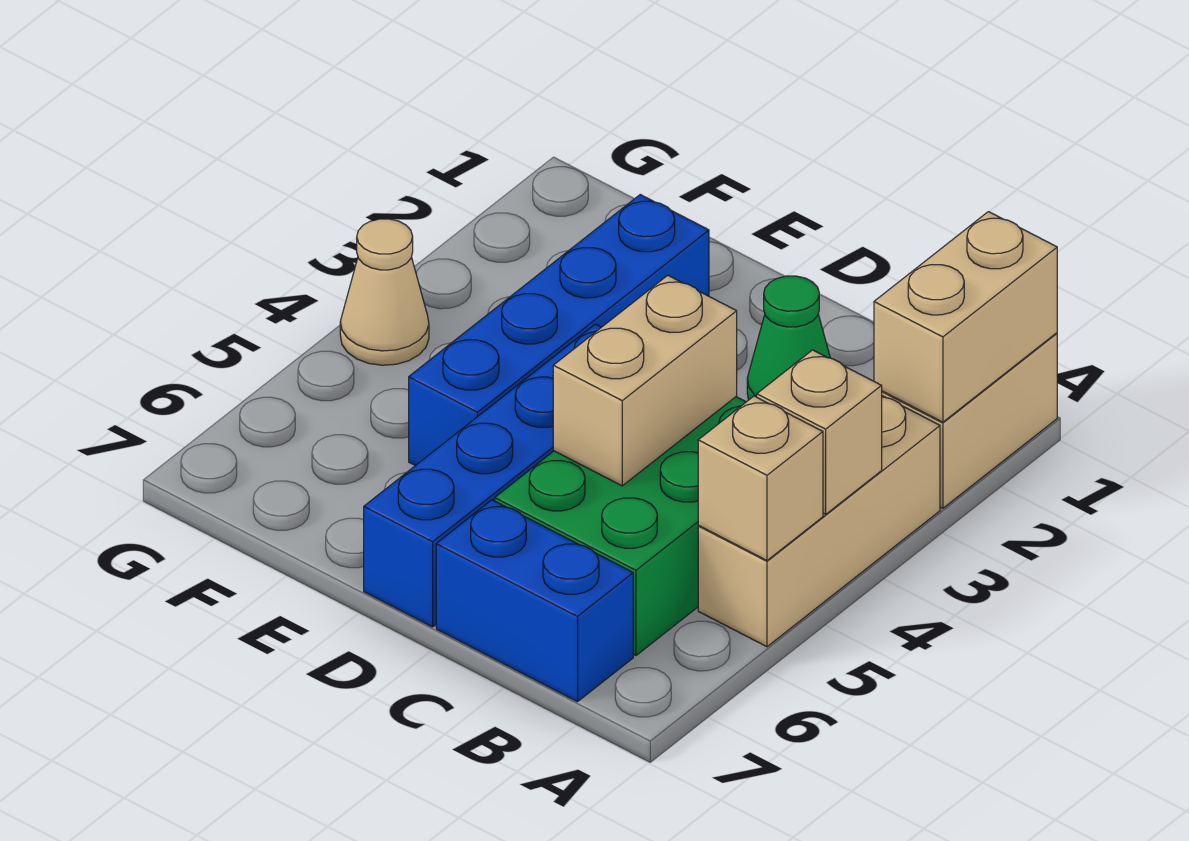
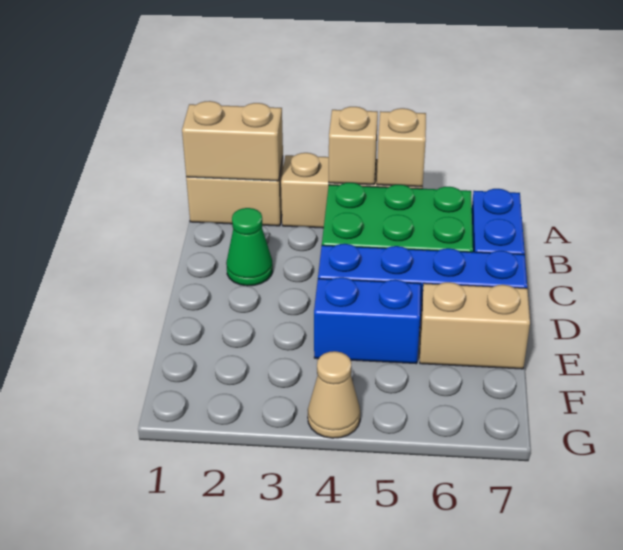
tan brick C4:C5 level 2 -> tan brick E6:E7 level 1
blue brick E2:E5 level 1 -> blue brick E4:E5 level 1

